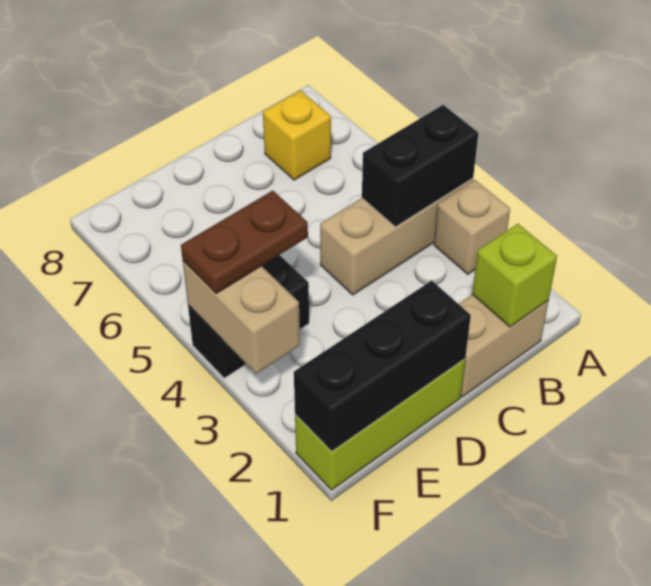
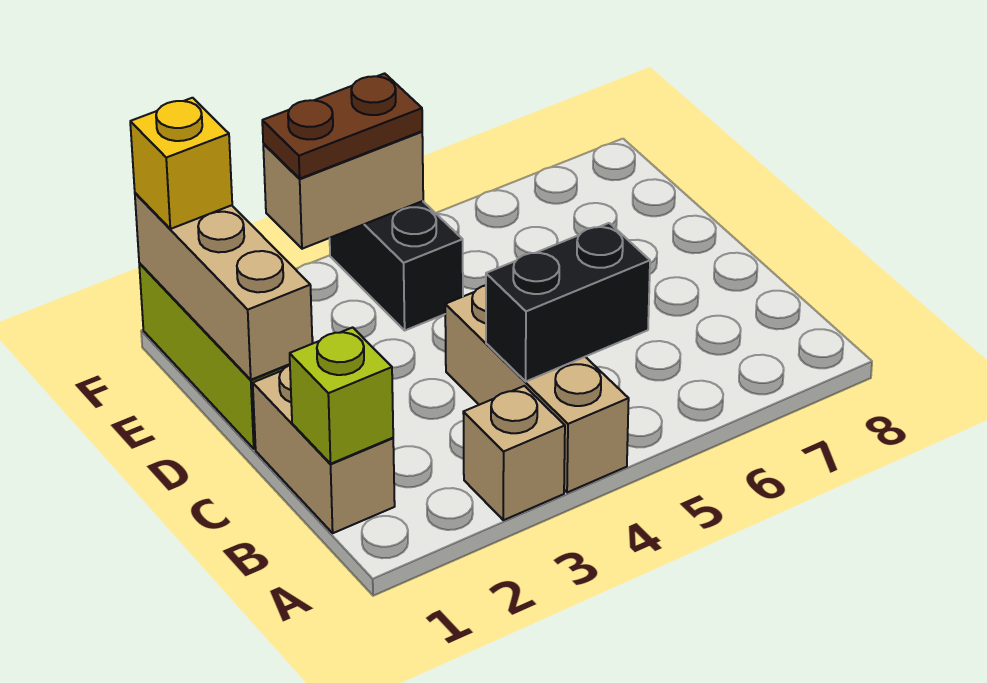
black brick A4:B4 level 2 -> black brick B4:B5 level 2
yellow brick B7 level 1 -> yellow brick F1 level 3
black brick D1:F1 level 2 -> tan brick D1:F1 level 2
brown plate E4:F4 level 3 -> brown plate F3:F4 level 3

